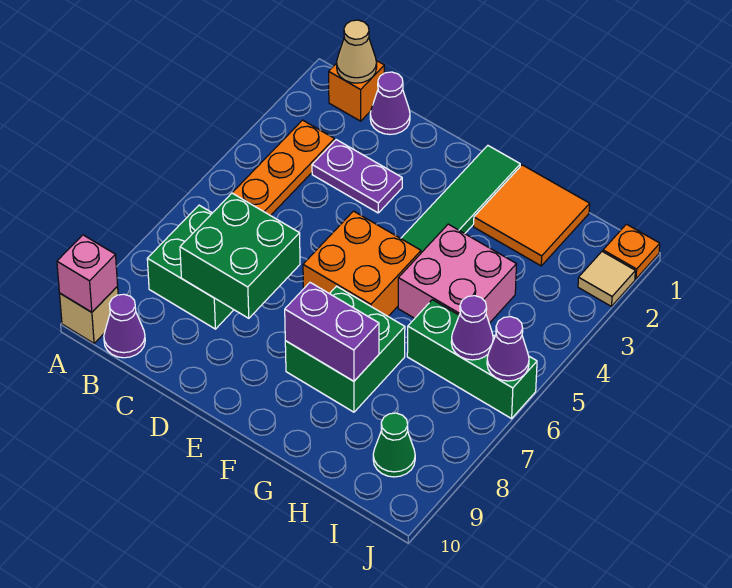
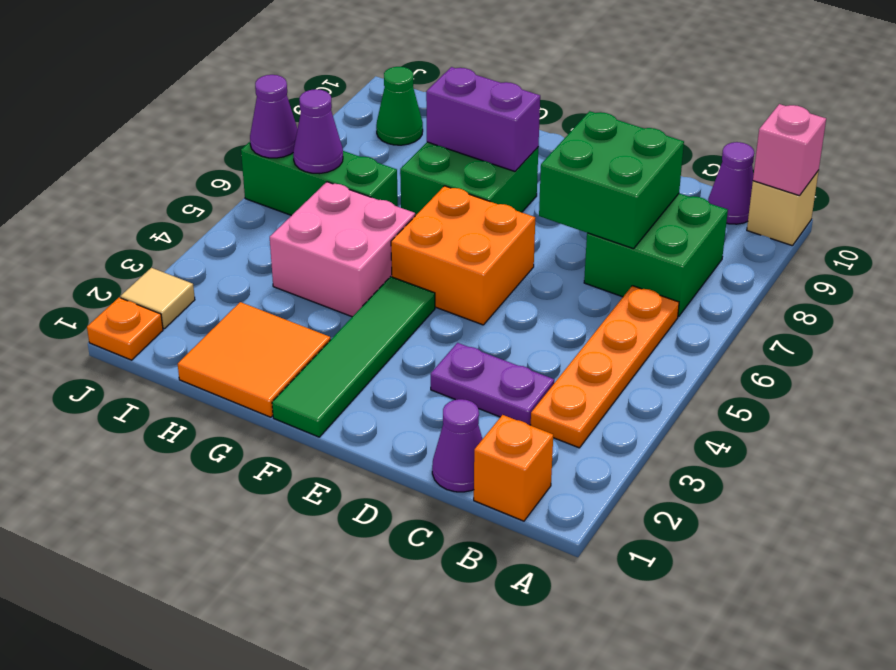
tan cone B1 level 2 -> none

